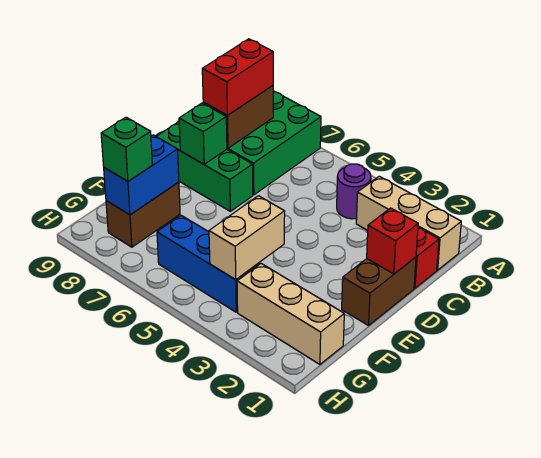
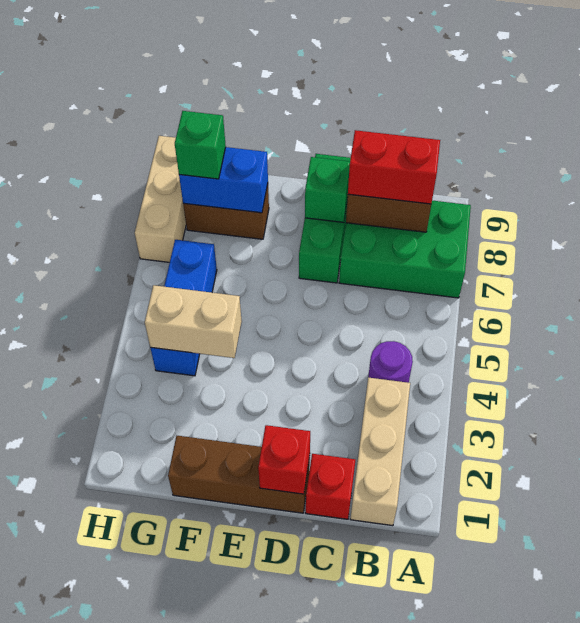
brown brick D1:E1 level 1 -> brown brick D1:F1 level 1
tan brick G1:G3 level 1 -> tan brick H7:H9 level 1

